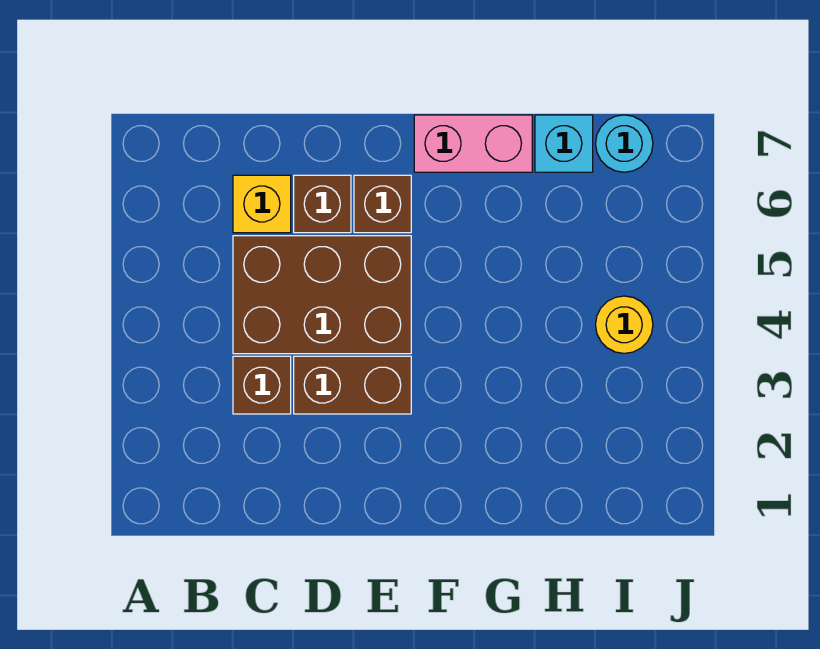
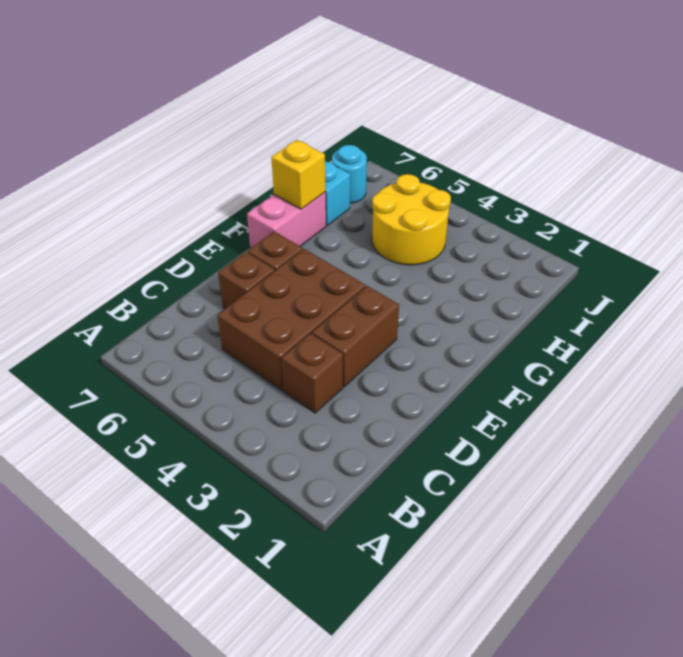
yellow brick C6 level 1 -> yellow brick G7 level 2
yellow round brick I4 level 1 -> yellow round brick H4:I5 level 1

